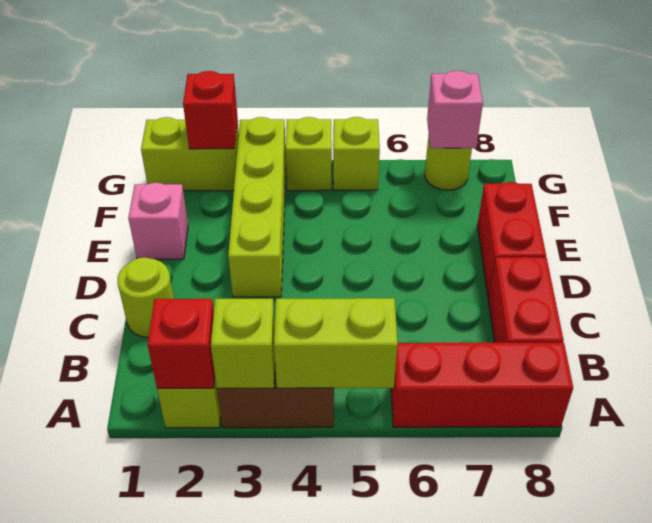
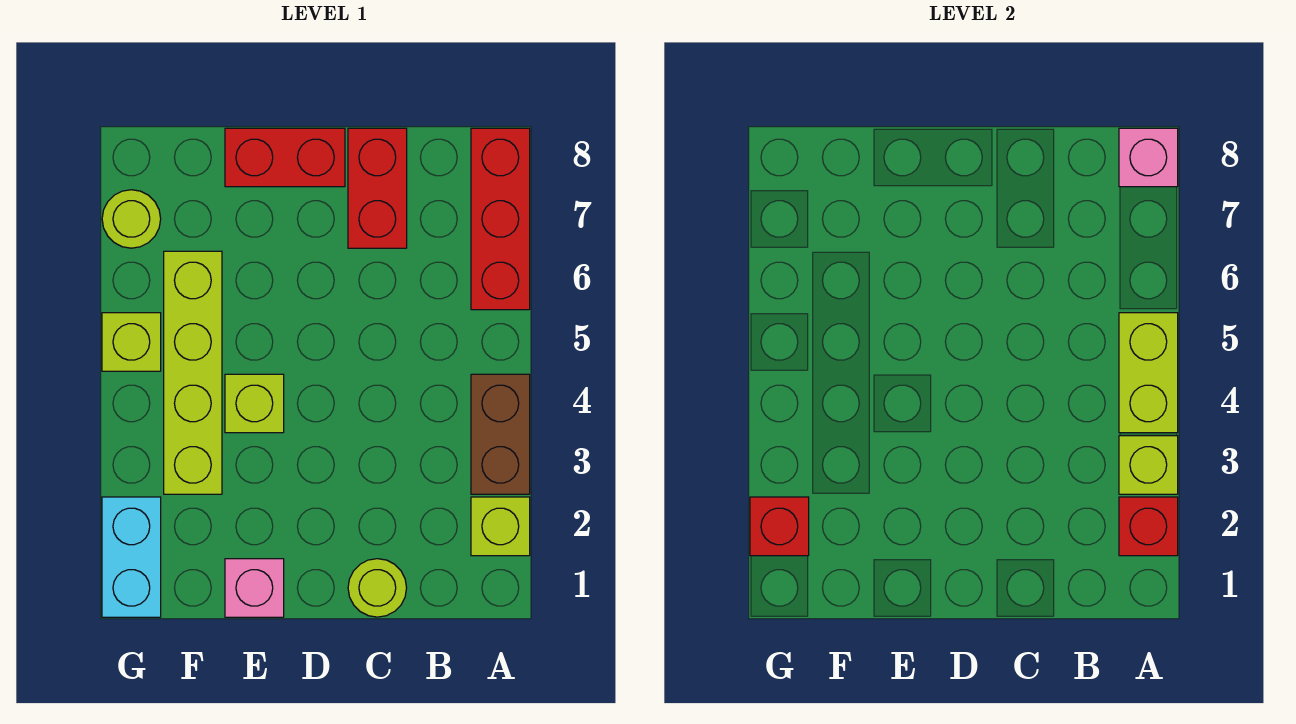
red brick B8:C8 level 1 -> red brick C7:C8 level 1
lime brick D3:G3 level 1 -> lime brick F3:F6 level 1
lime brick G1:G2 level 1 -> cyan brick G1:G2 level 1
lime brick G4 level 1 -> lime brick E4 level 1
pink brick G7 level 2 -> pink brick A8 level 2

